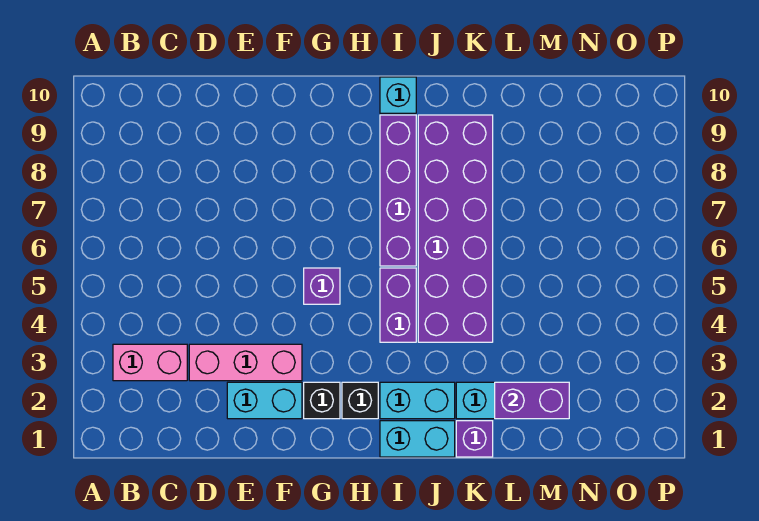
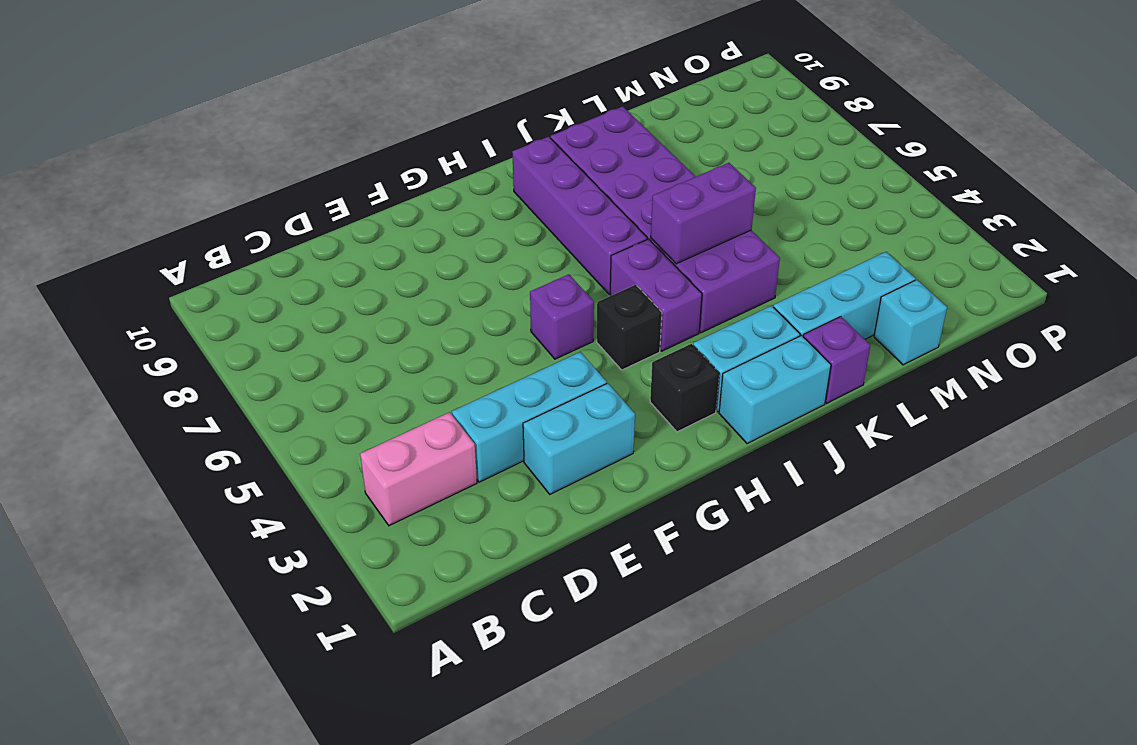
pink brick D3:F3 level 1 -> cyan brick D3:F3 level 1
black brick G2 level 1 -> black brick H4 level 1
cyan brick I10 level 1 -> cyan brick M1 level 1
purple brick L2:M2 level 2 -> purple brick J5:K5 level 2

